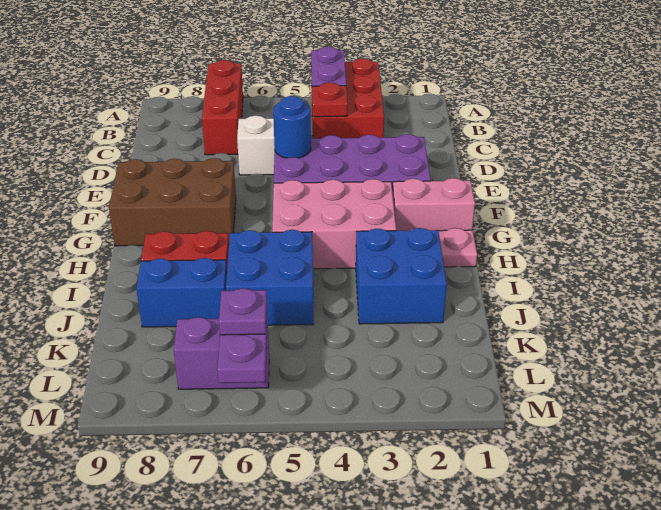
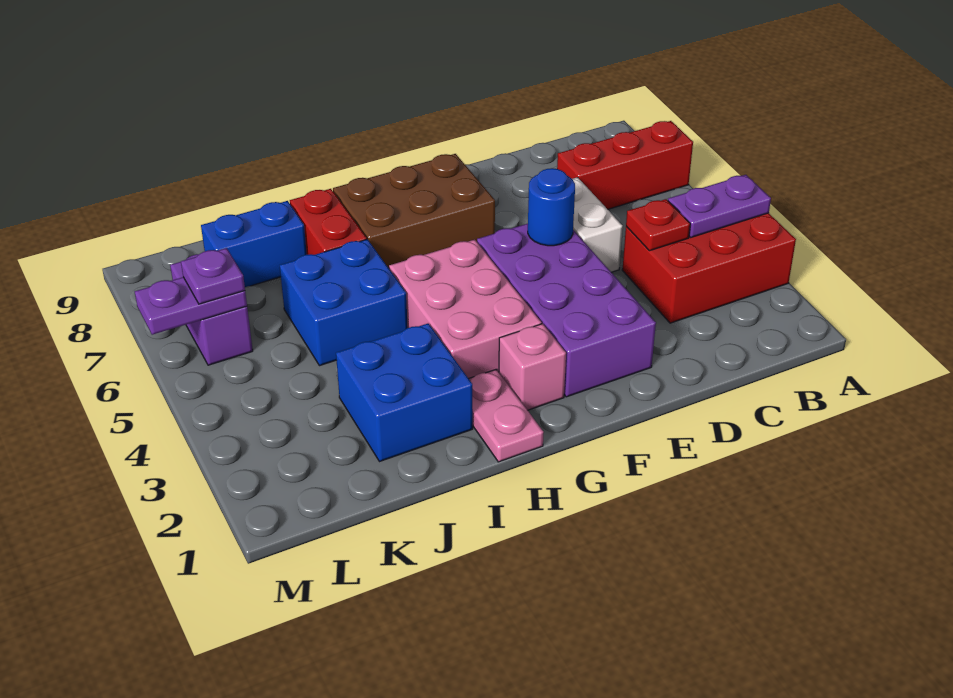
brown brick F7:G9 level 1 -> brown brick F7:H8 level 1
pink brick G1:G2 level 1 -> pink brick G2 level 1
blue brick J7:J8 level 1 -> blue brick J8:K8 level 1

